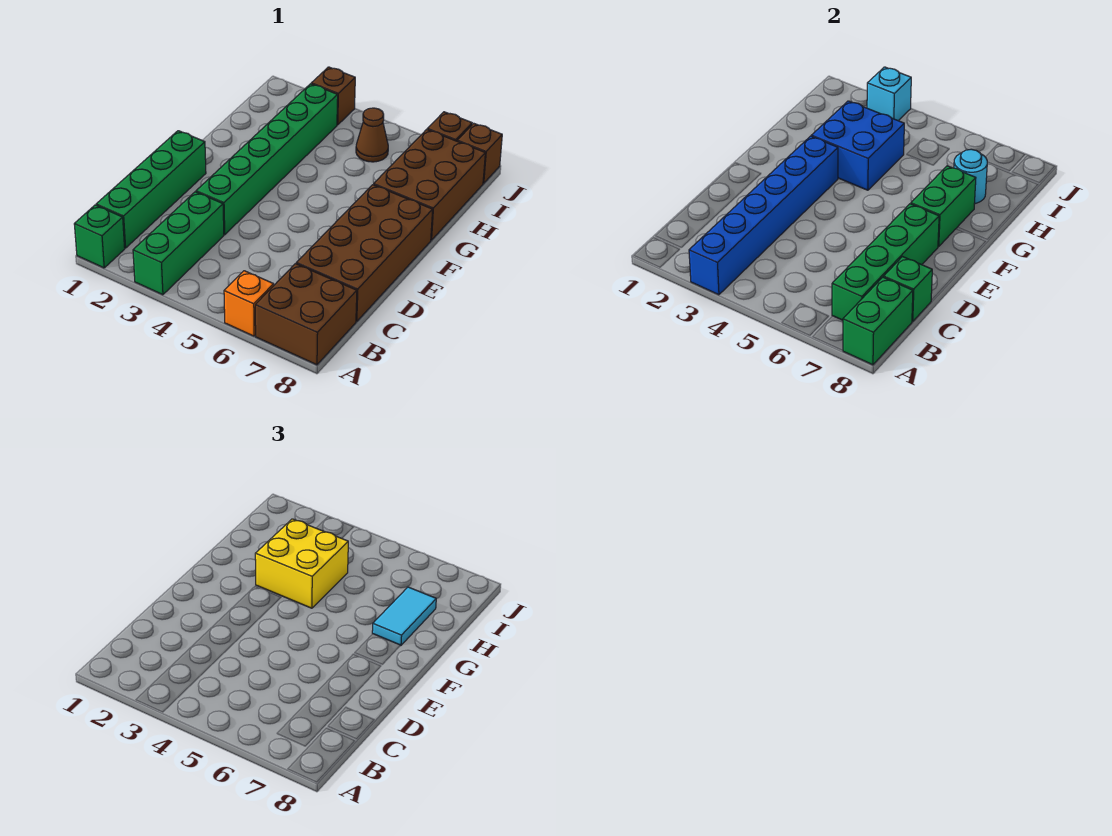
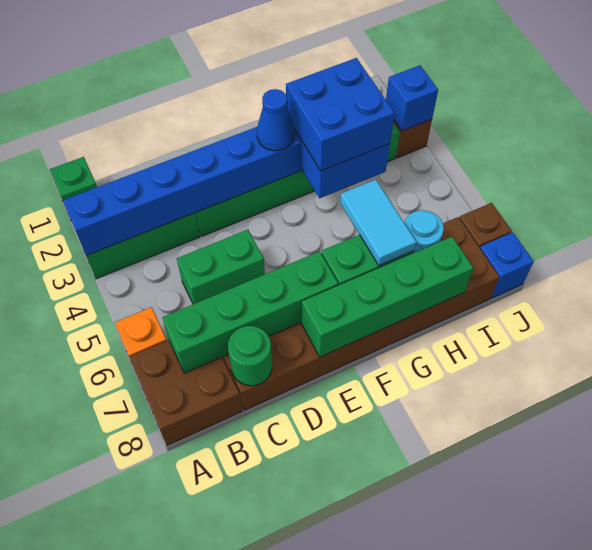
green brick A8:B8 level 2 -> green brick C5:D5 level 1
green brick B1:E1 level 1 -> green brick E8:H8 level 2
green brick C8 level 2 -> green round brick C8 level 2
none -> blue cone F3 level 3
yellow brick G3:H4 level 3 -> blue brick G3:H4 level 3
cyan tile G7:H7 level 3 -> cyan tile G6:G7 level 3
brown cone I5 level 1 -> none
cyan brick J3 level 2 -> blue brick J3 level 2
brown brick J8 level 1 -> blue brick J8 level 1

